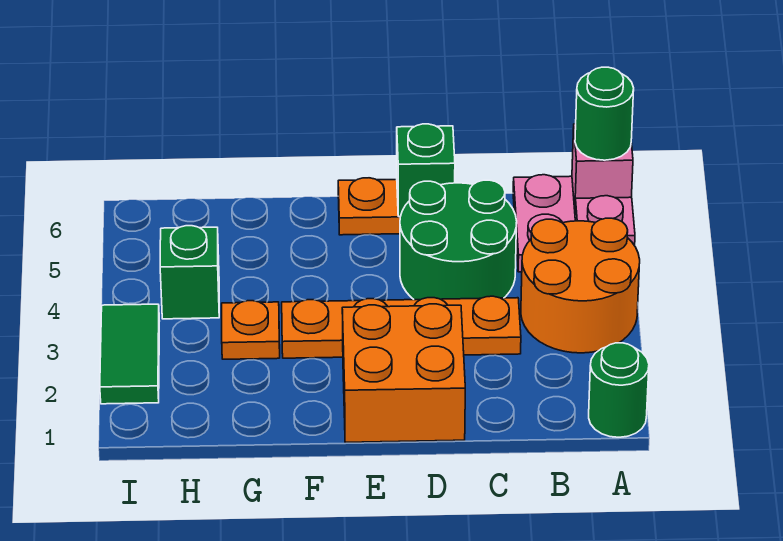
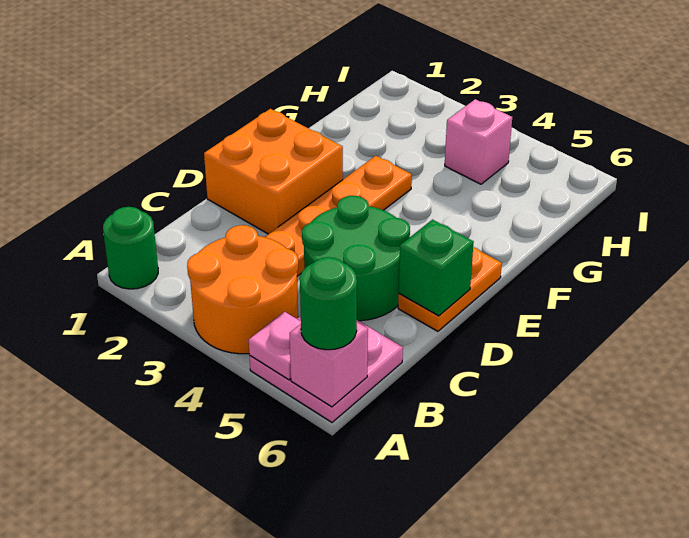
orange plate G3 level 1 -> none
green brick H4 level 1 -> pink brick H4 level 1
green tile I2:I3 level 1 -> none

